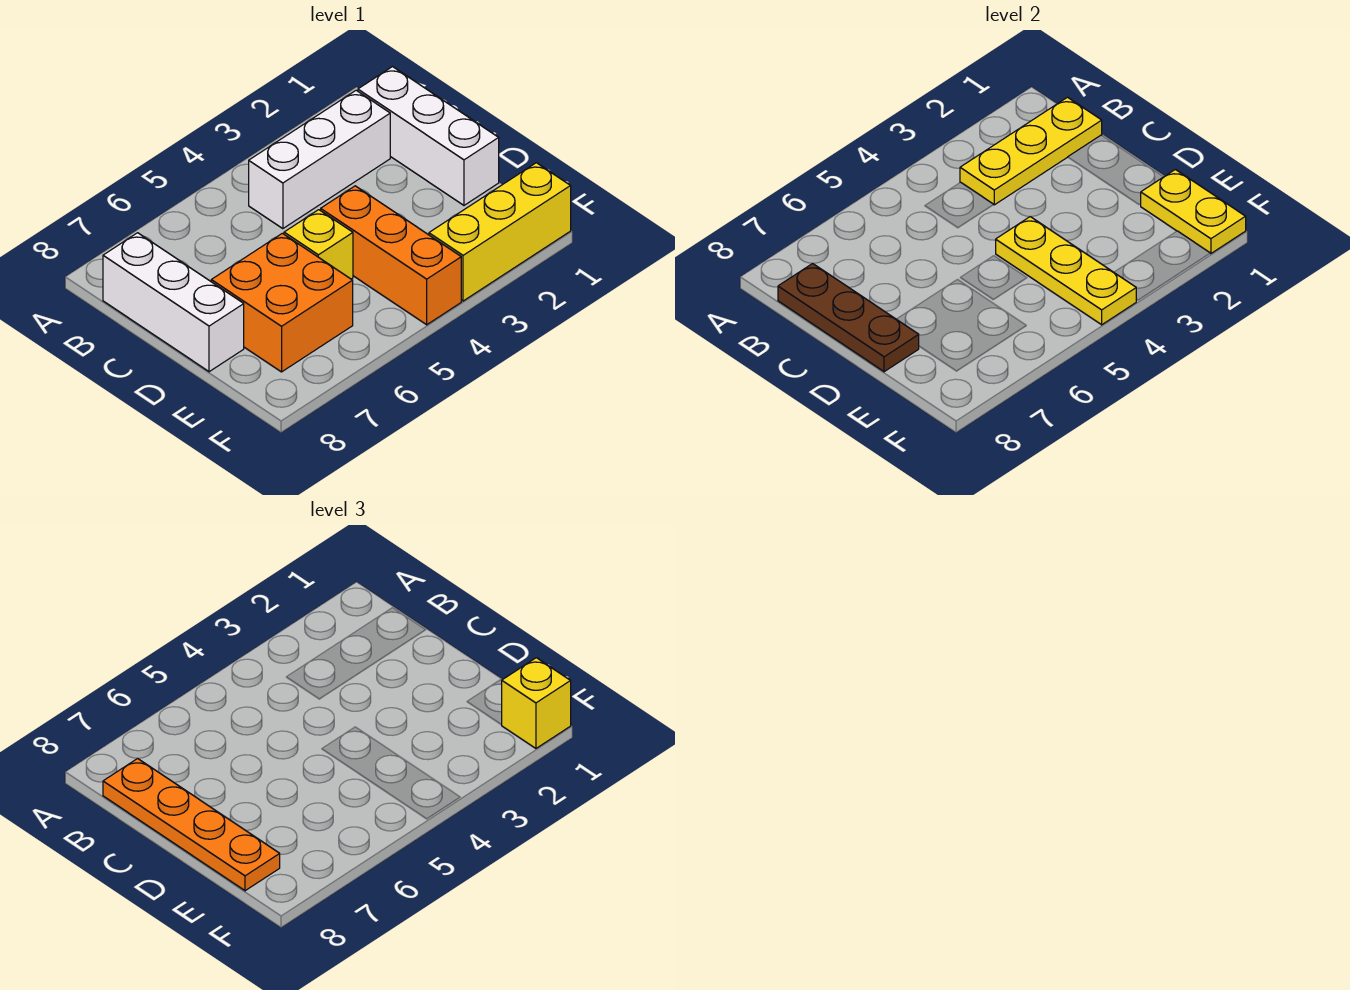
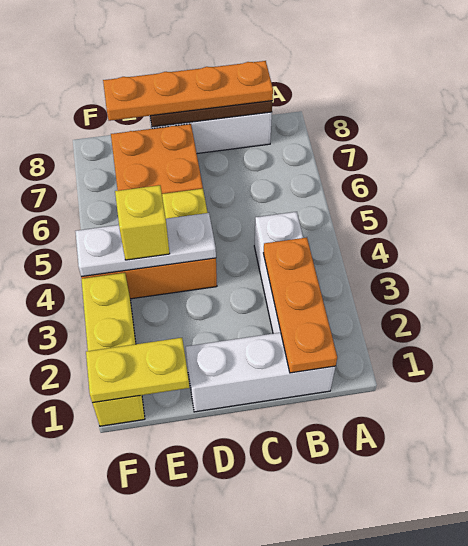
yellow plate B1:B3 level 2 -> orange plate B1:B3 level 2
yellow plate D4:F4 level 2 -> white plate D4:F4 level 2
yellow brick F1 level 3 -> yellow brick E4 level 3

